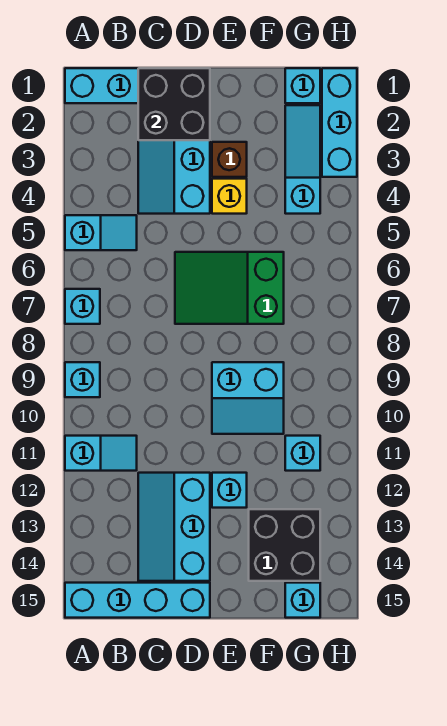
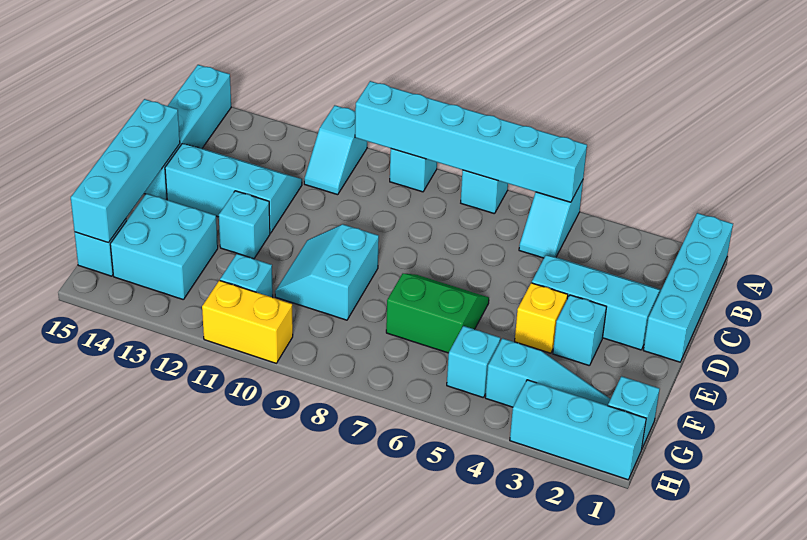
none -> cyan brick A5:A10 level 2
black brick C1:D2 level 2 -> none
green slope D6:F7 level 1 top F -> green slope E6:F7 level 1 top F
none -> cyan brick D15:G15 level 2
brown brick E3 level 1 -> cyan brick E3 level 1
black brick F13:G14 level 1 -> cyan brick F13:G14 level 1
none -> cyan brick G5 level 1
none -> yellow brick H10:H11 level 1

